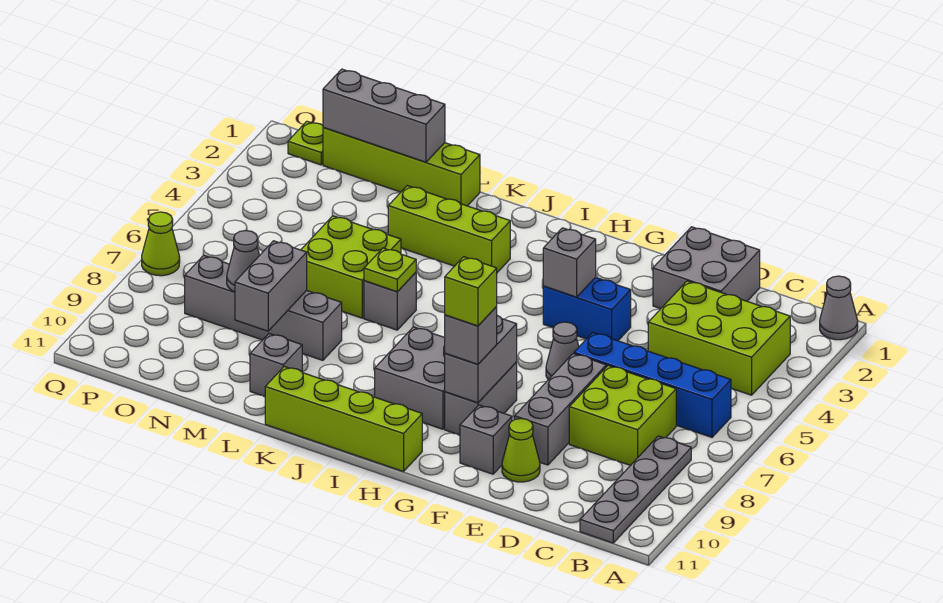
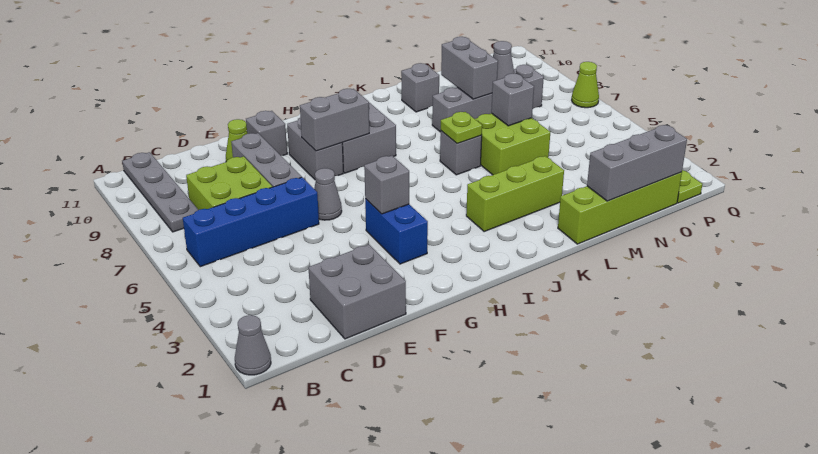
lime brick B3:D4 level 1 -> none
blue brick F4:G4 level 1 -> blue brick G3:G4 level 1
grey brick G8:G9 level 2 -> grey brick G8:H8 level 2
grey brick G9 level 3 -> grey brick M6 level 2
lime brick G9 level 4 -> none
lime brick H11:K11 level 1 -> none

